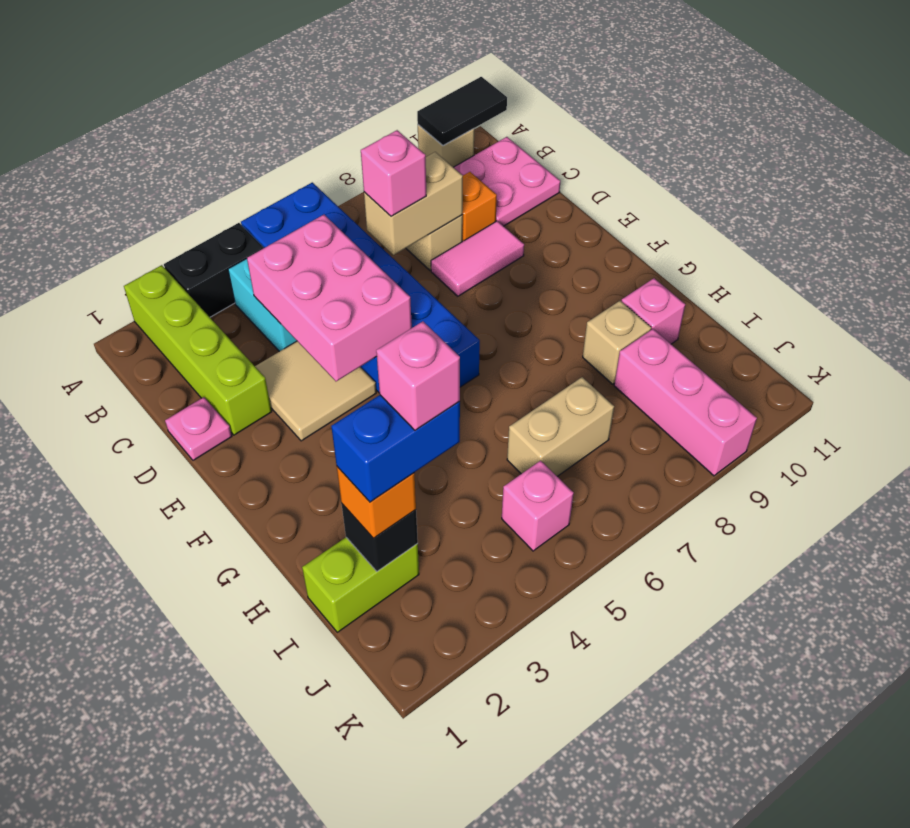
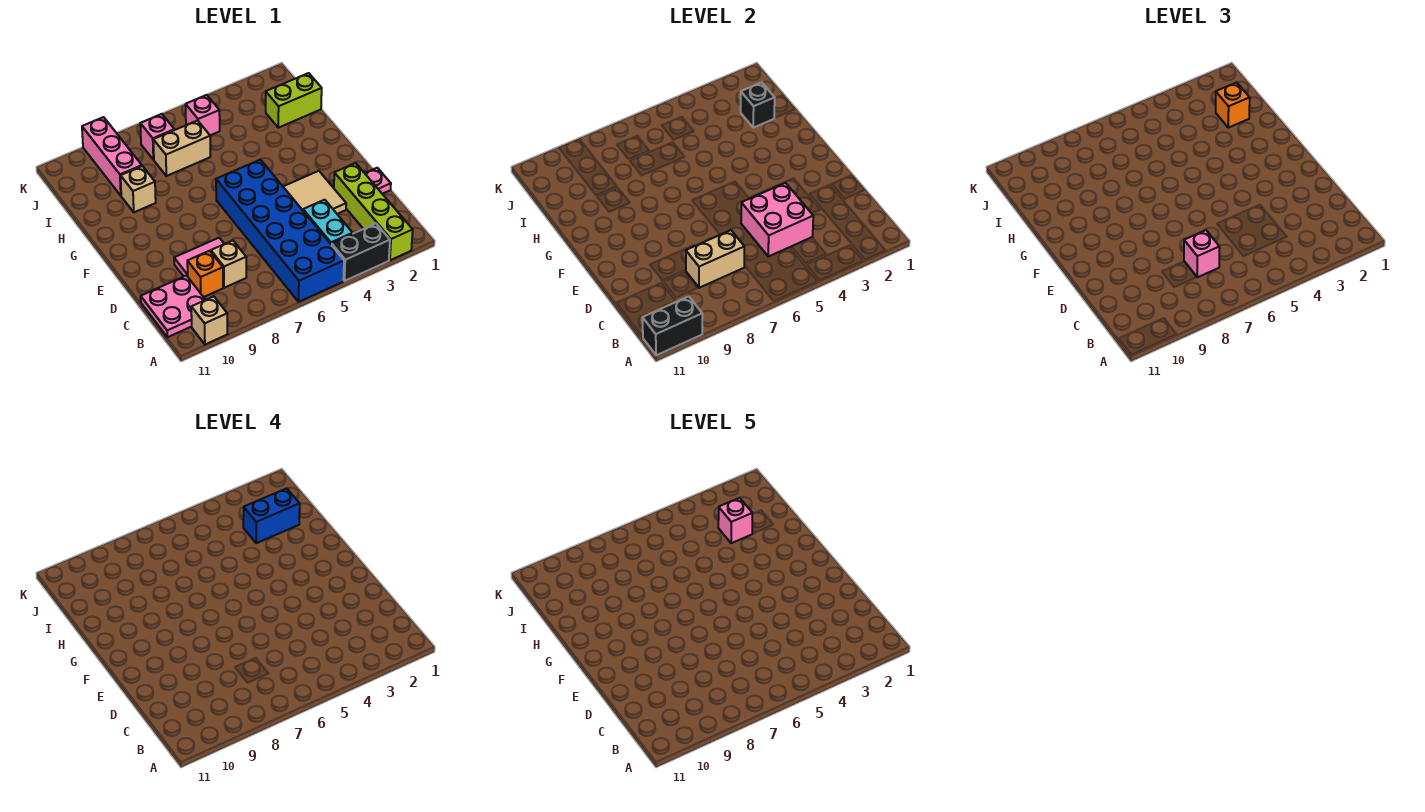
black tile A10:A11 level 2 -> black brick A10:A11 level 2
pink brick C4:E5 level 2 -> pink brick C4:D5 level 2
pink brick H10 level 1 -> pink brick J7 level 1

